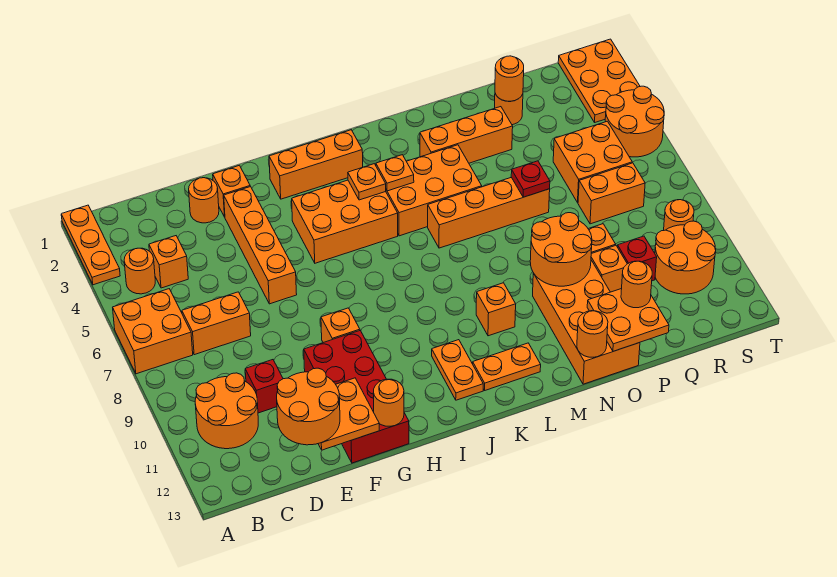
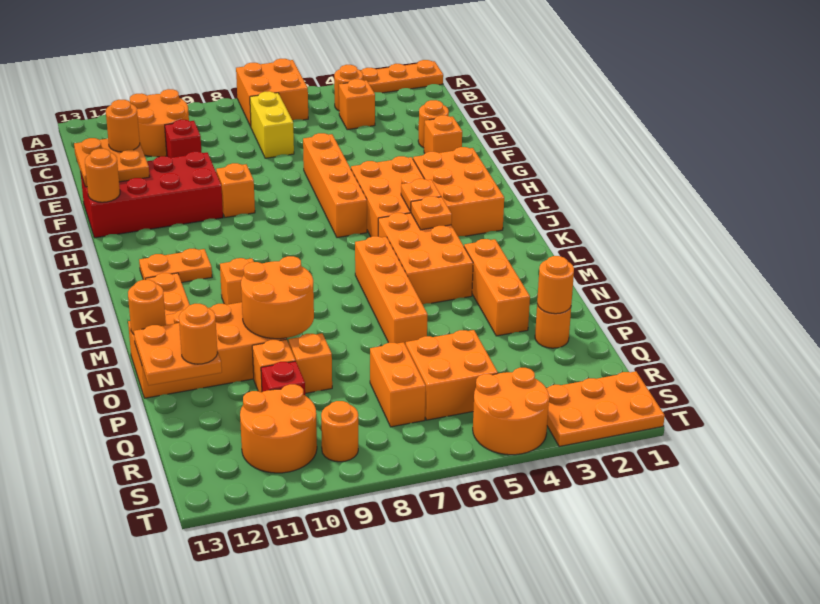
orange brick C7:D7 level 1 -> yellow brick C7:D7 level 1
orange round brick D12:E13 level 3 -> orange round brick E12 level 3
orange brick F3:F6 level 1 -> orange brick F6:I6 level 1
orange brick H2:J2 level 1 -> orange brick H2:J3 level 1
red plate O6 level 2 -> none

